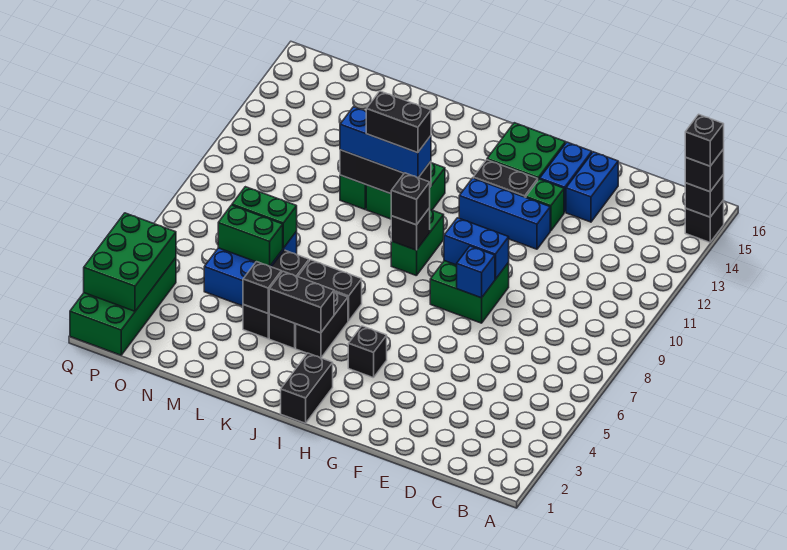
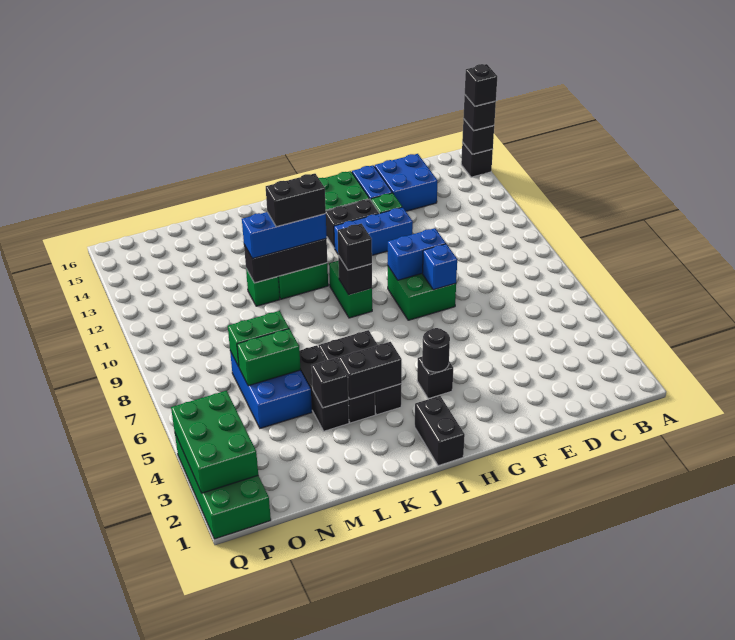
blue brick E14:E15 level 1 -> blue brick D14:E15 level 1
none -> black round brick H4 level 2

